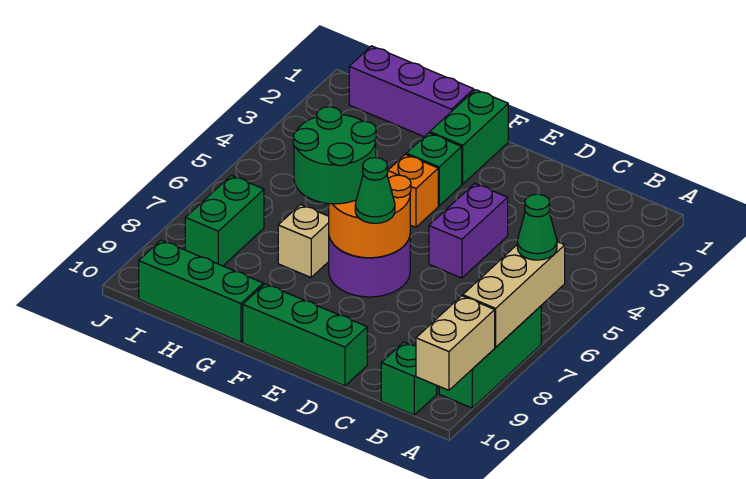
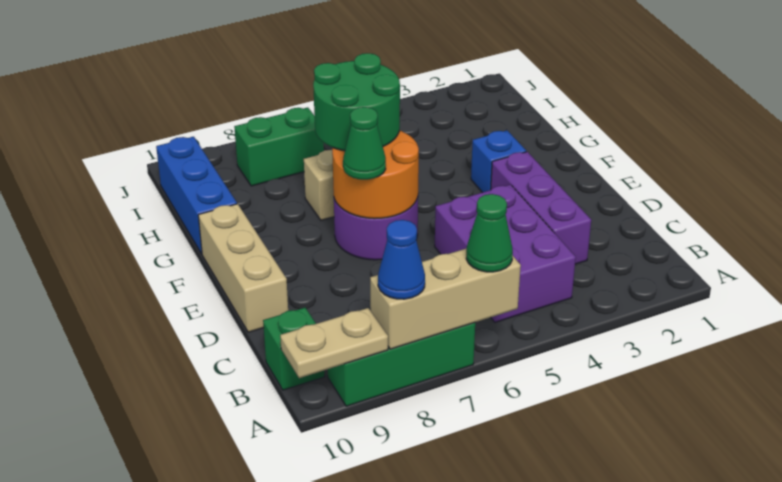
none -> blue cone A8 level 3
tan brick A9:A10 level 2 -> tan plate A9:A10 level 2
purple brick D4:D5 level 1 -> purple brick B4:D5 level 1
green brick D10:F10 level 1 -> tan brick D10:F10 level 1
green brick F1:F2 level 1 -> none
green brick F3 level 1 -> blue brick F3 level 1
orange brick F4 level 1 -> none
purple brick G1:I1 level 1 -> purple brick C3:E3 level 1
green brick G10:I10 level 1 -> blue brick G10:I10 level 1

